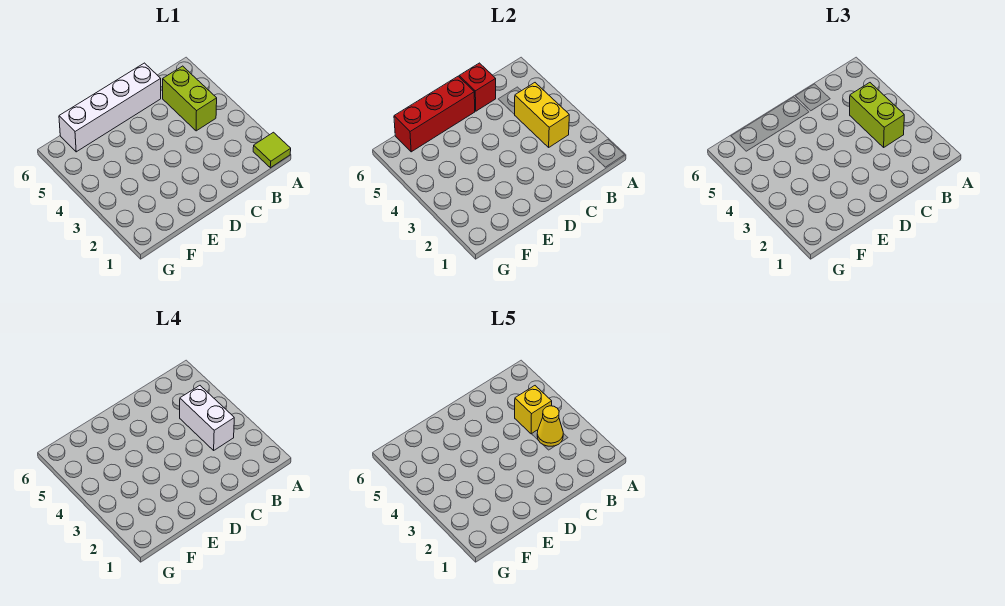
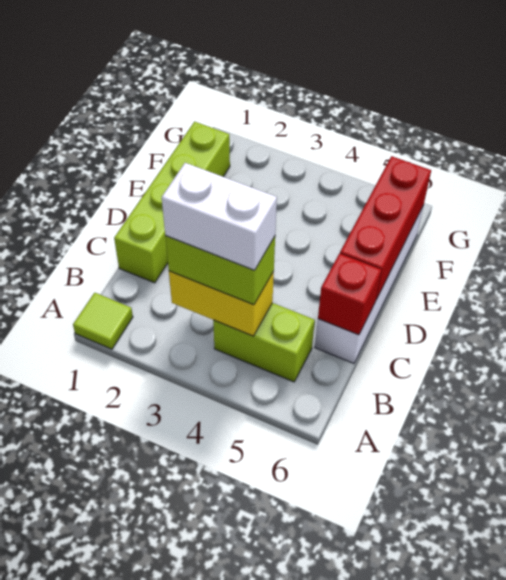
yellow cone B3 level 5 -> none
yellow brick B4 level 5 -> none
none -> lime brick C1:F1 level 1

